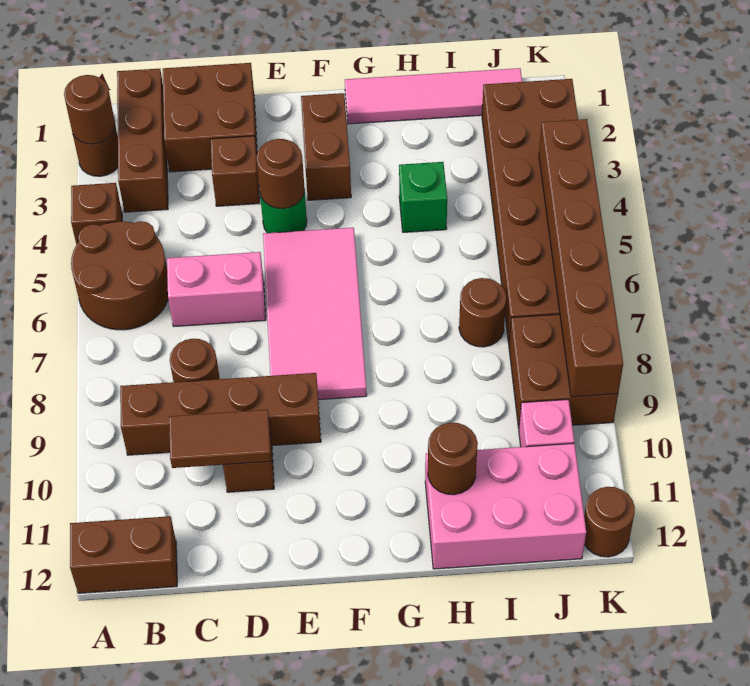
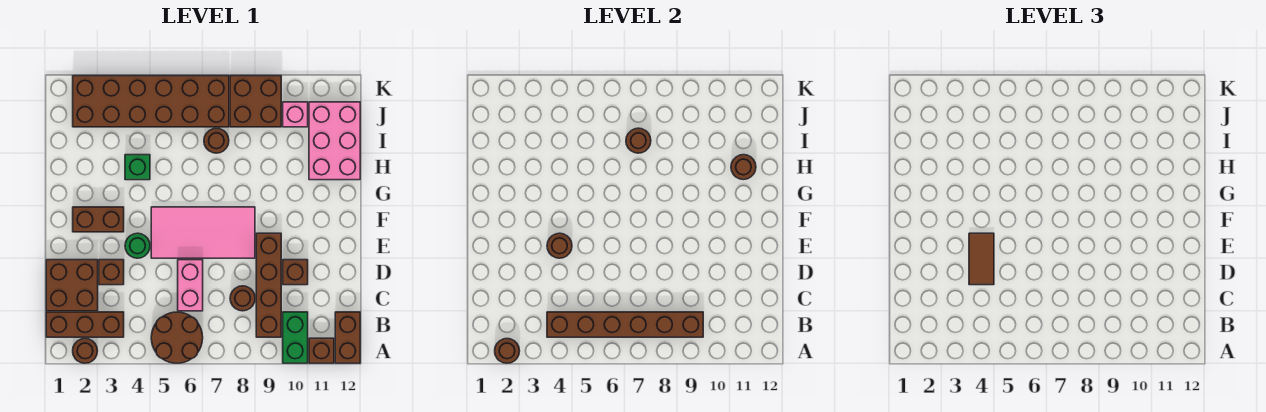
brown brick A4 level 1 -> brown brick A11 level 1
none -> green brick A10:B10 level 1
brown tile C10:D10 level 2 -> brown tile D4:E4 level 3
pink tile G1:J1 level 1 -> none
brown brick K4:K9 level 2 -> brown brick B4:B9 level 2
brown round brick K12 level 1 -> brown round brick I7 level 2

